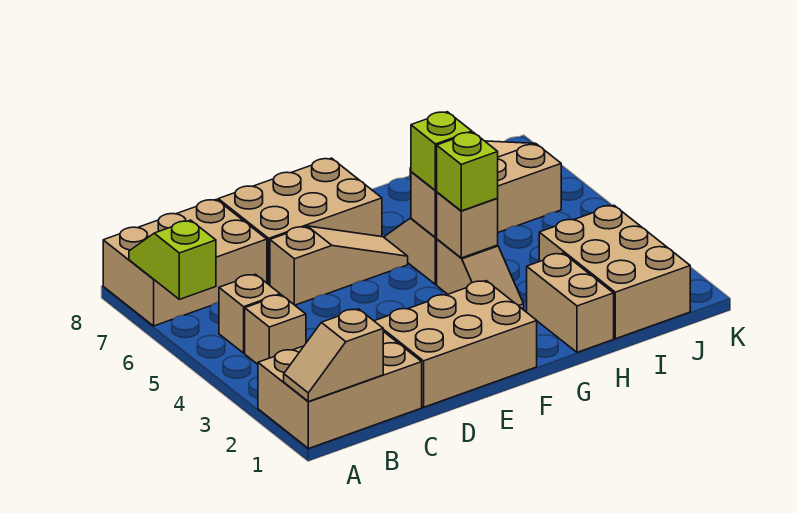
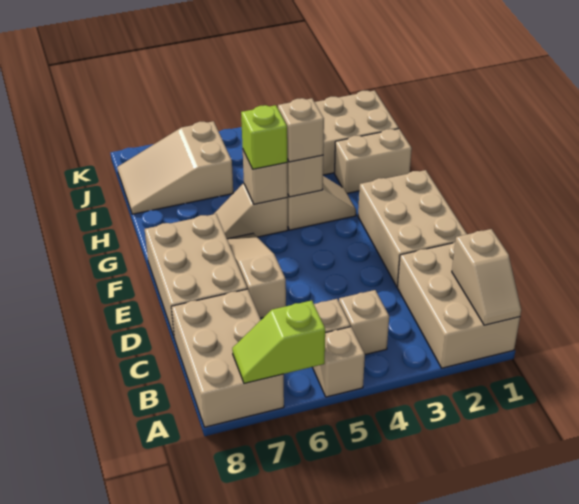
none -> tan brick A5 level 1
lime brick G4 level 3 -> tan brick G4 level 3

